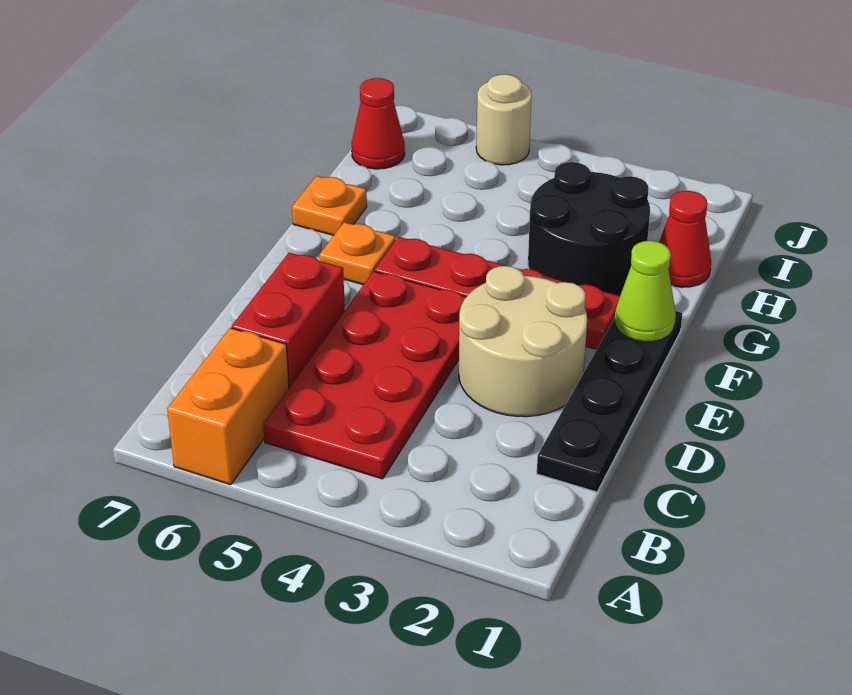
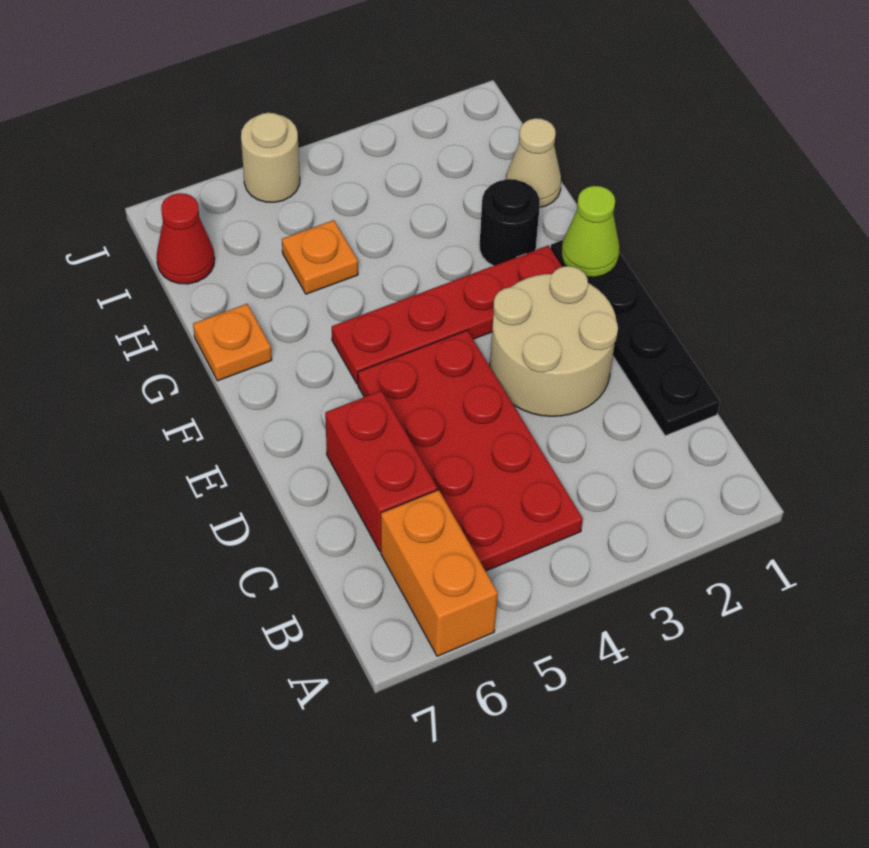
orange plate F6 level 1 -> orange plate H5 level 1
black round brick G2:H3 level 1 -> black round brick G2 level 1
red cone H1 level 1 -> tan cone H1 level 1

